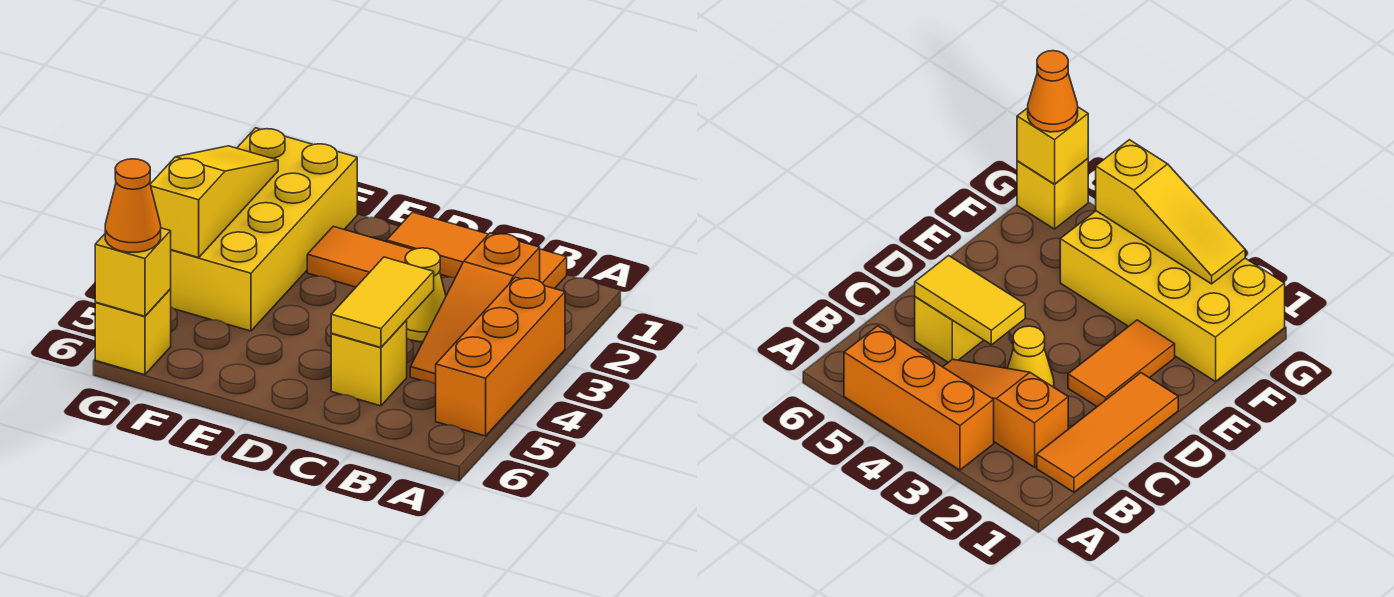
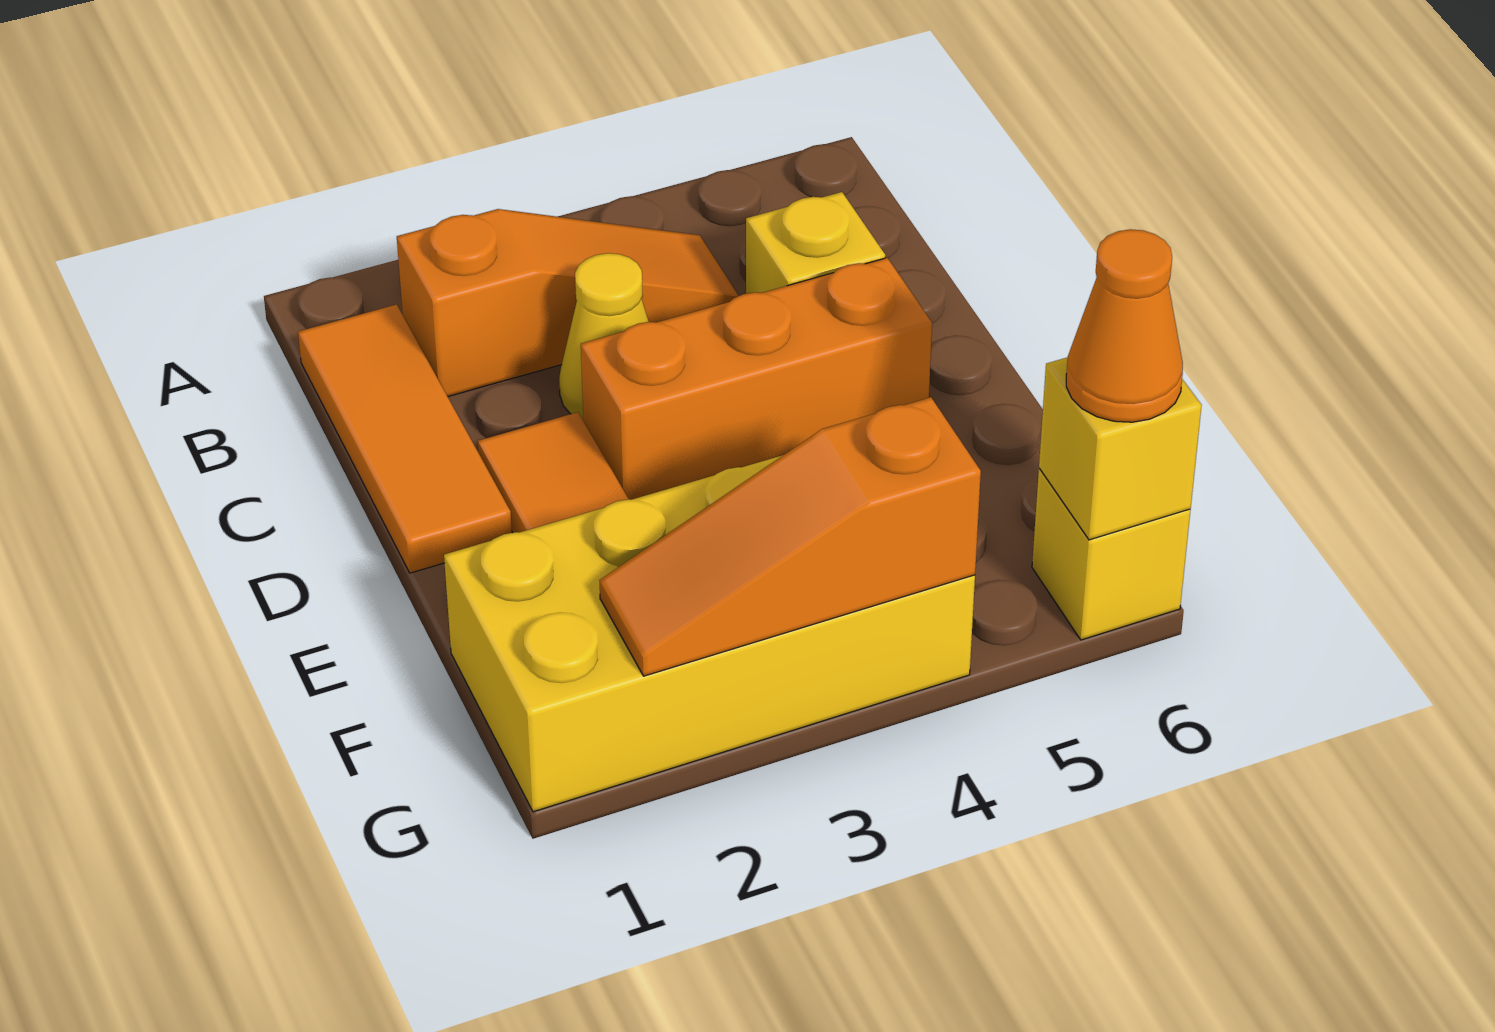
orange brick A3:A5 level 1 -> orange brick D3:D5 level 1
yellow tile C4:C5 level 2 -> none
yellow slope G2:G4 level 2 top 4 -> orange slope G2:G4 level 2 top 4

